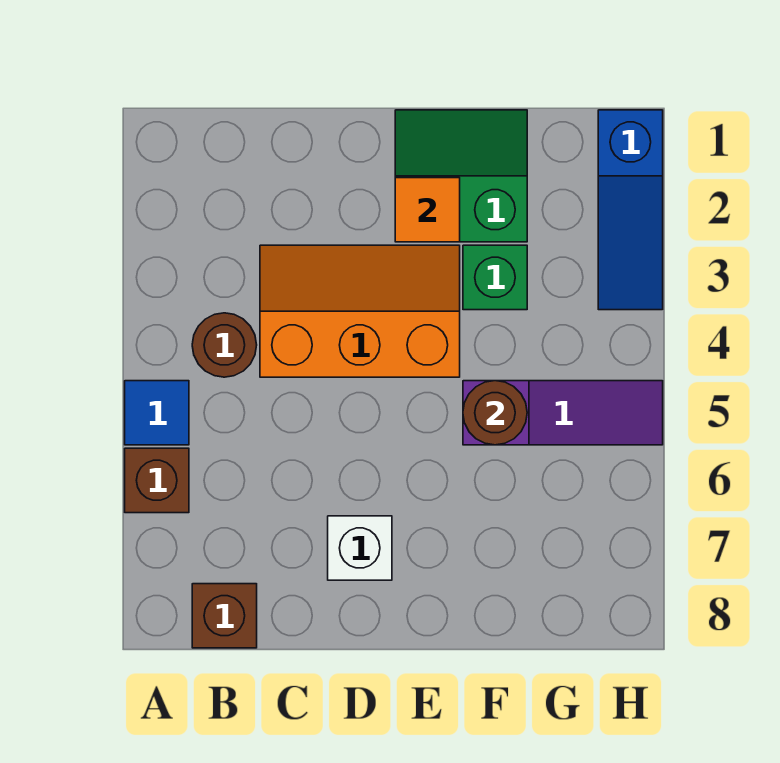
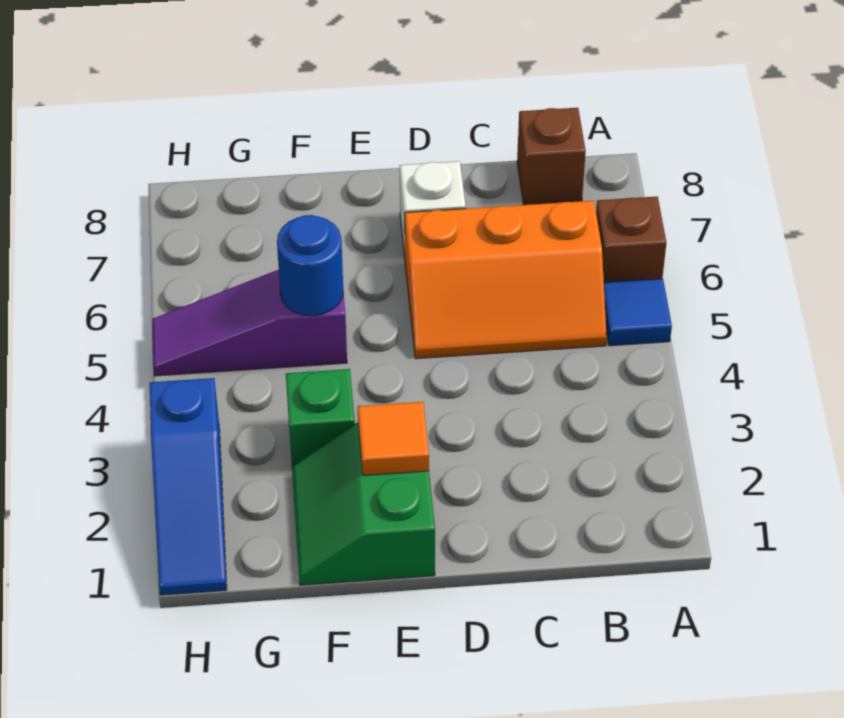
brown round brick B4 level 1 -> none
orange slope C3:E4 level 1 top 4 -> orange slope B5:D6 level 1 top 6
green slope E1:F2 level 1 top 2 -> green slope E1:F2 level 1 top E
brown round brick F5 level 2 -> blue round brick F5 level 2
blue slope H1:H3 level 1 top 1 -> blue slope H1:H3 level 1 top 3

